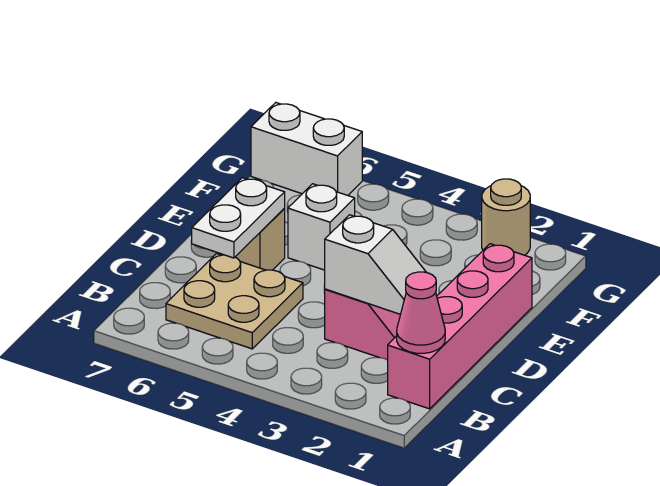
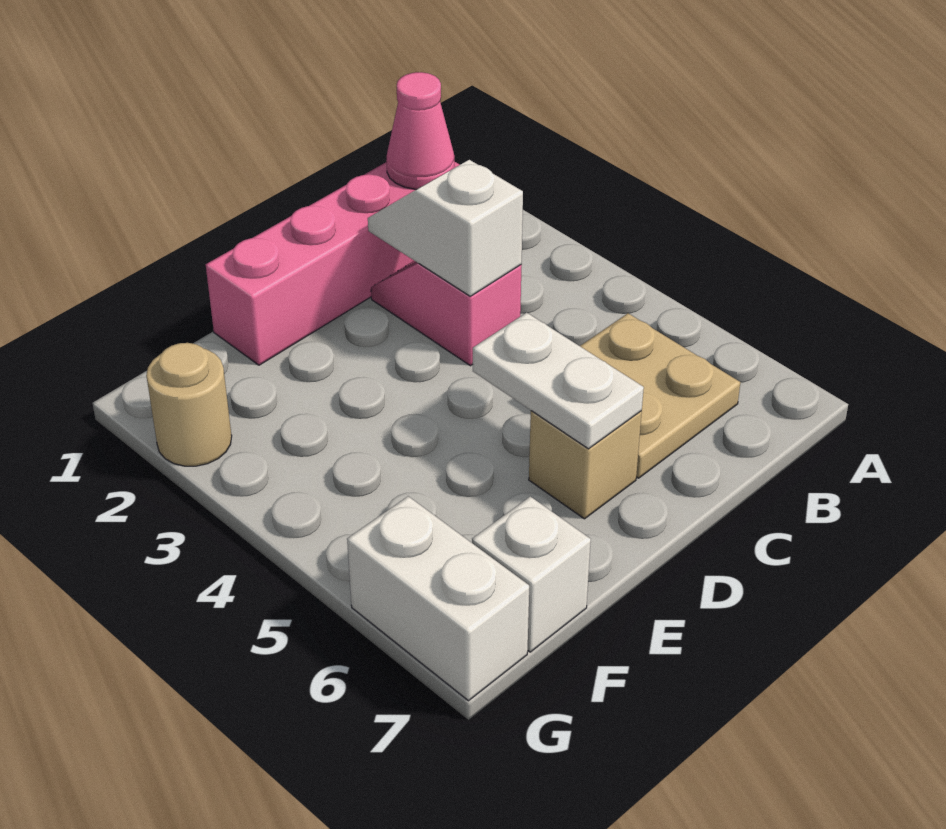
white plate C6:D6 level 2 -> white plate D5:D6 level 2
white brick E5 level 1 -> white brick F7 level 1

